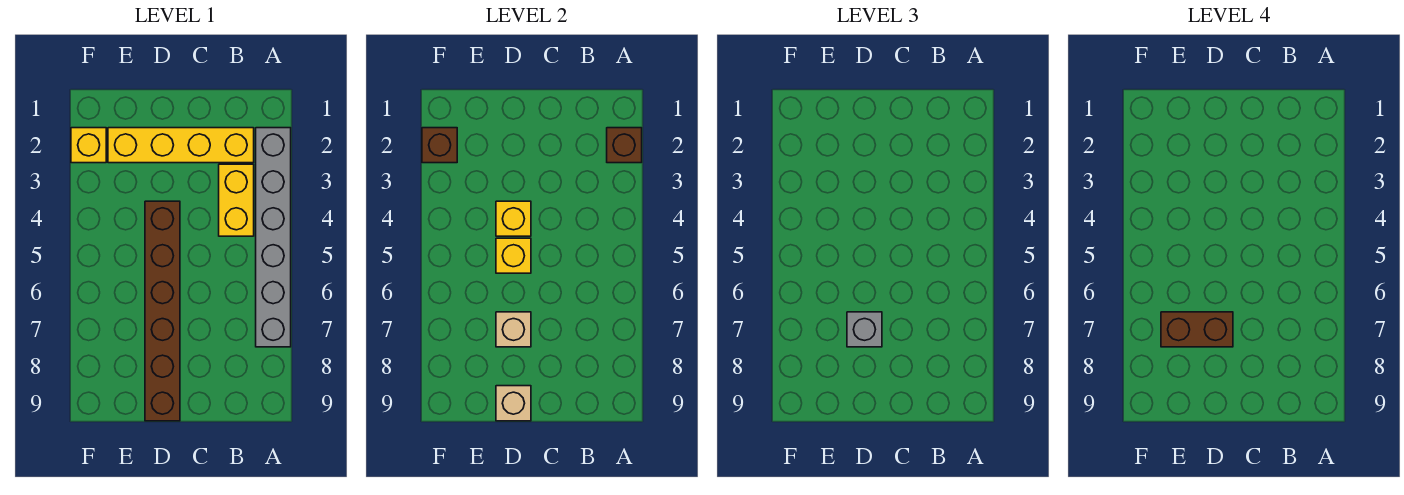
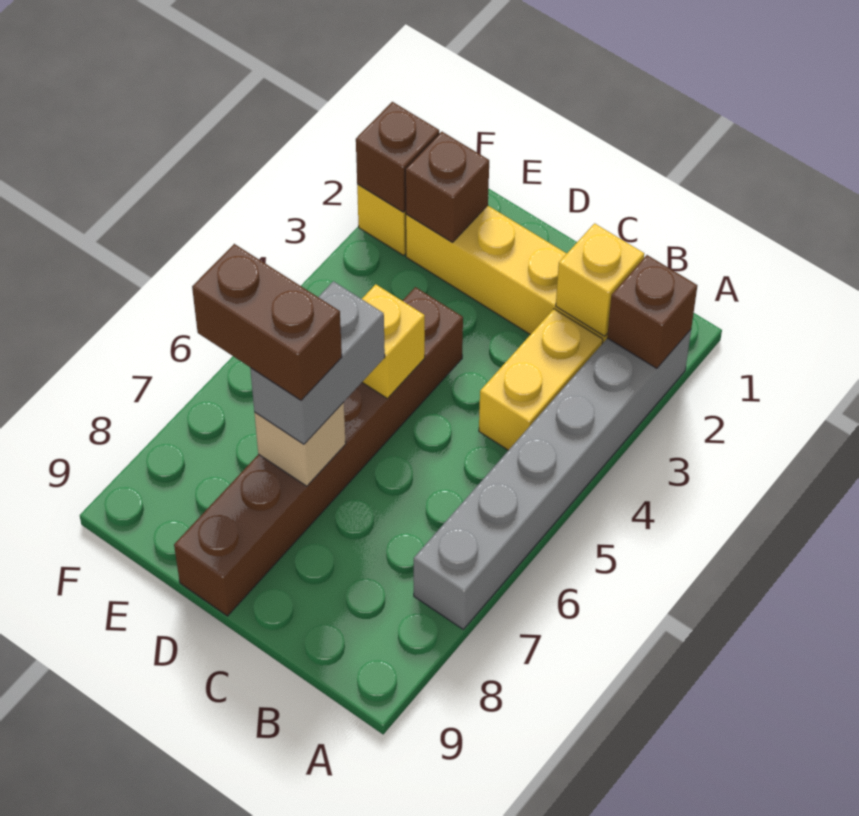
yellow brick D4 level 2 -> yellow brick B2 level 2
grey brick D7 level 3 -> grey brick D6:D7 level 3
tan brick D9 level 2 -> none
none -> brown brick E2 level 2

